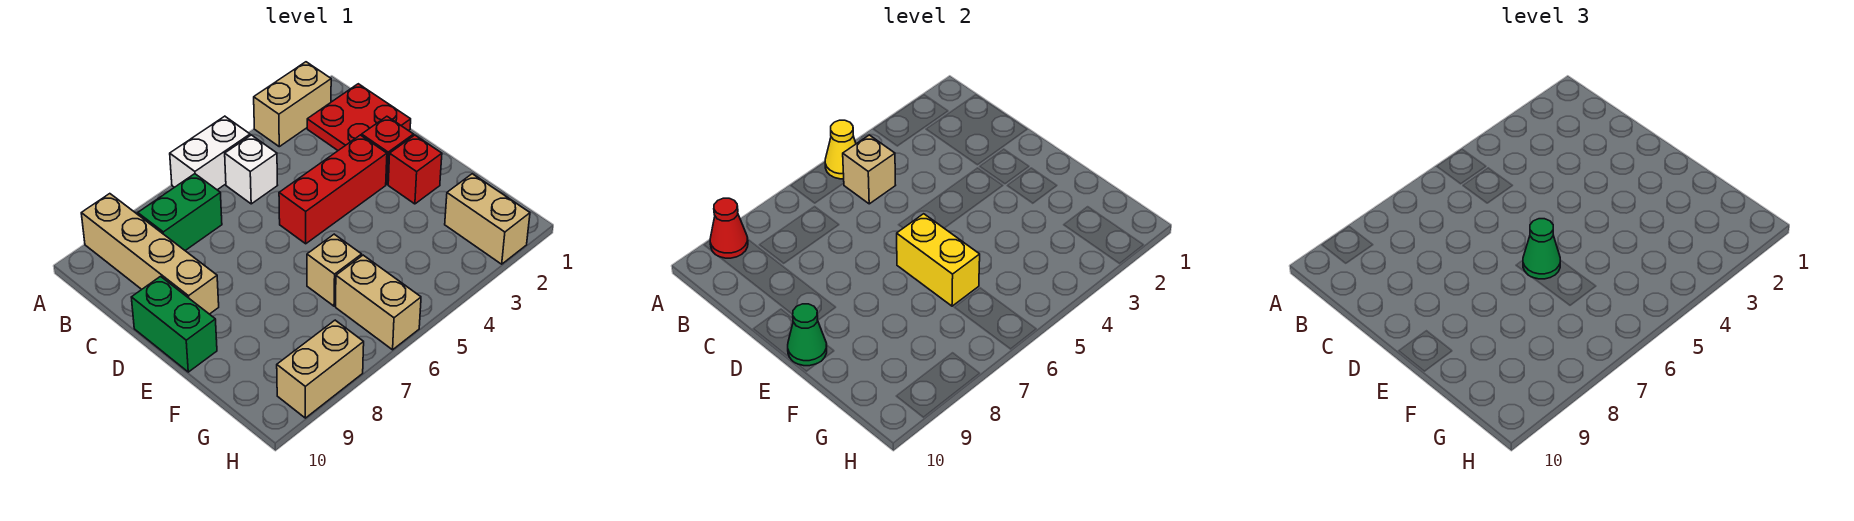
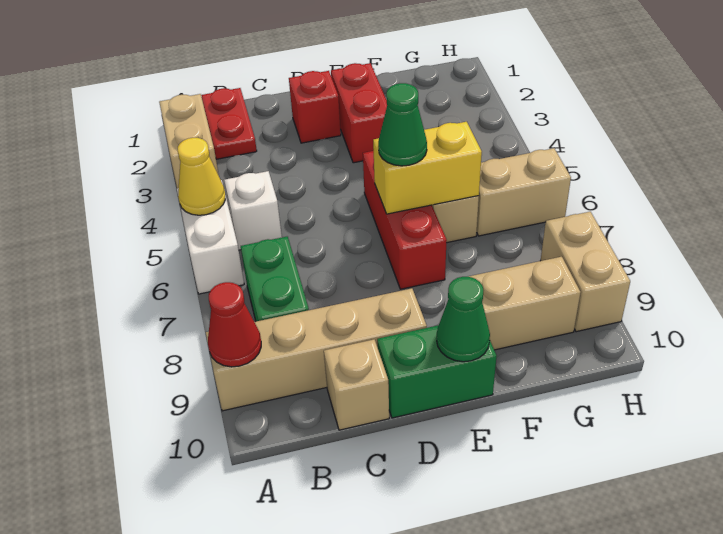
red plate B1:C2 level 1 -> red plate B1:B2 level 1
tan brick B5 level 2 -> tan brick C10 level 1
red brick D3:D5 level 1 -> red brick E5:E7 level 1
red brick E2 level 1 -> red brick E2:E3 level 1
tan brick G2:H2 level 1 -> tan brick F9:G9 level 1

